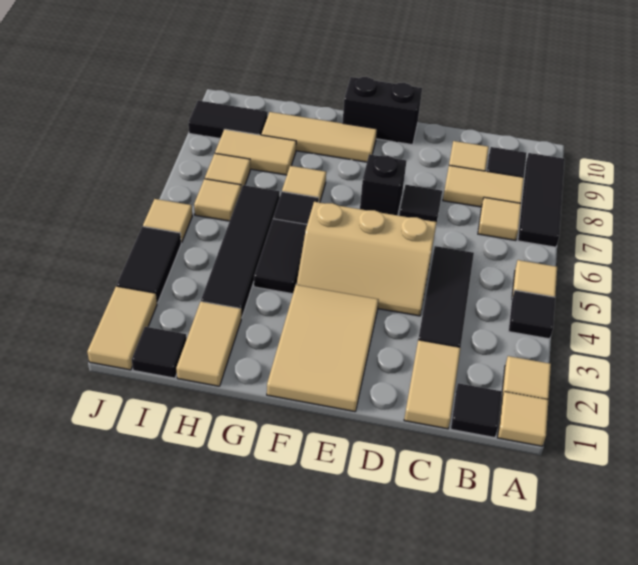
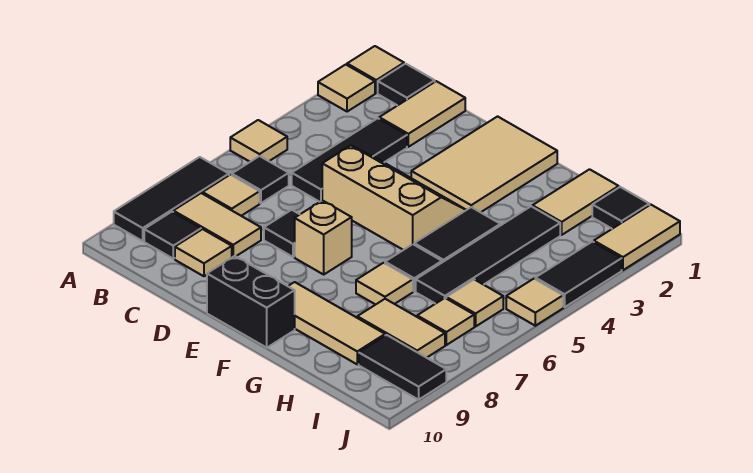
black tile A4 level 1 -> black tile B6 level 1
black brick E7 level 1 -> tan brick E7 level 1

